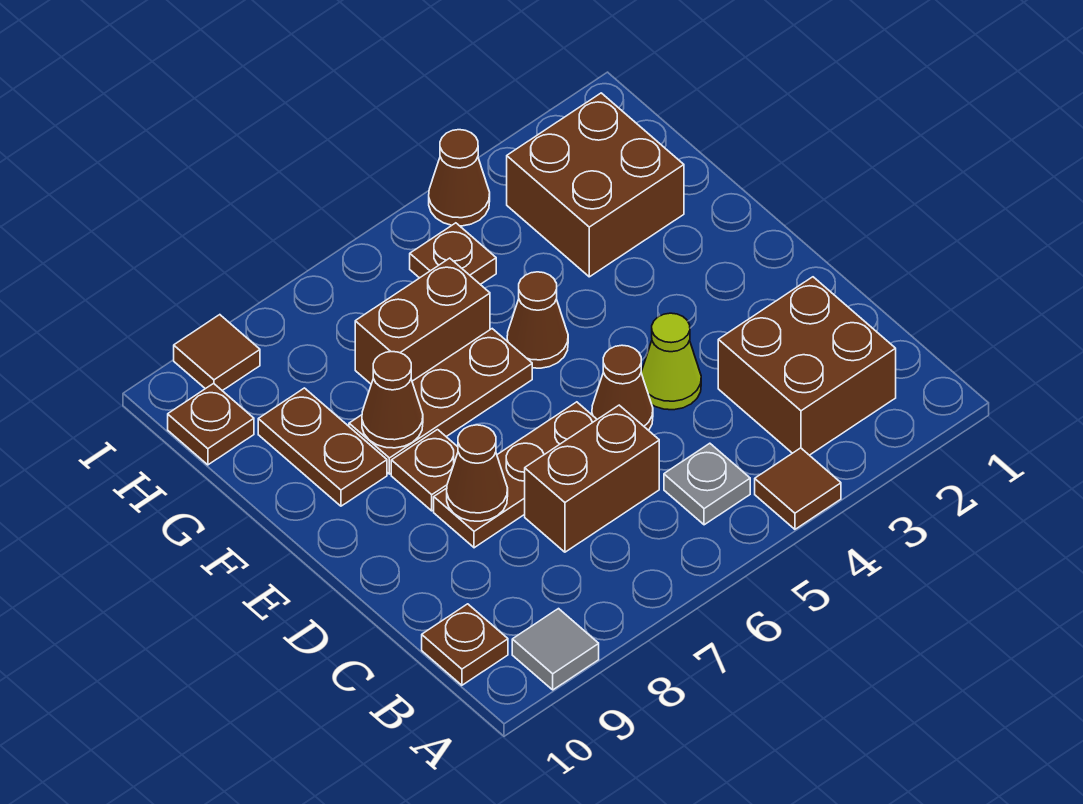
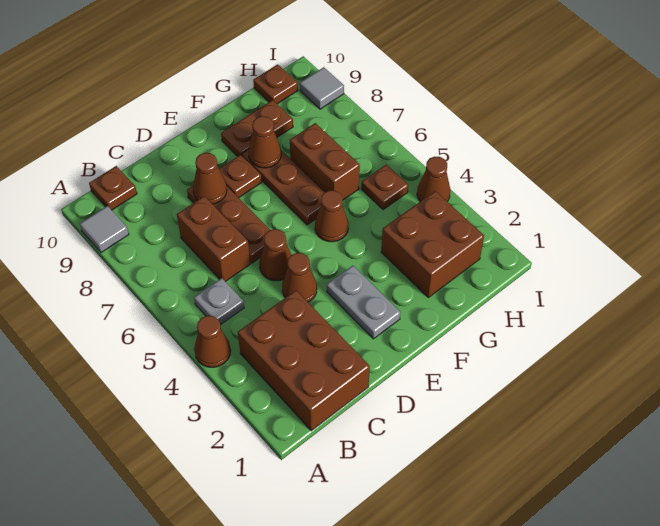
brown tile A4 level 1 -> brown cone A4 level 1
brown brick B2:C3 level 1 -> brown brick B1:C3 level 1
lime cone D4 level 1 -> brown cone D4 level 1
none -> grey plate E2:E3 level 1
brown tile I9 level 1 -> grey tile I9 level 1

